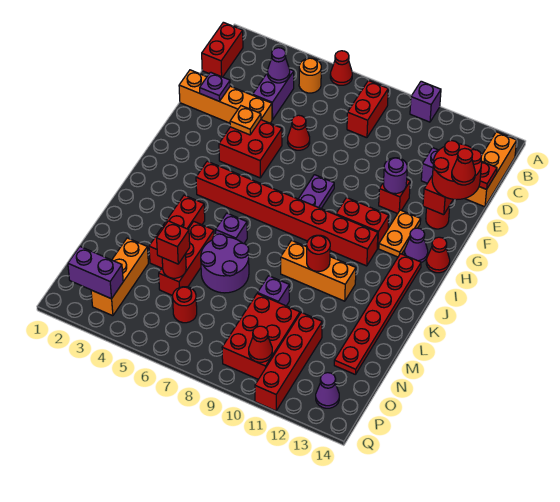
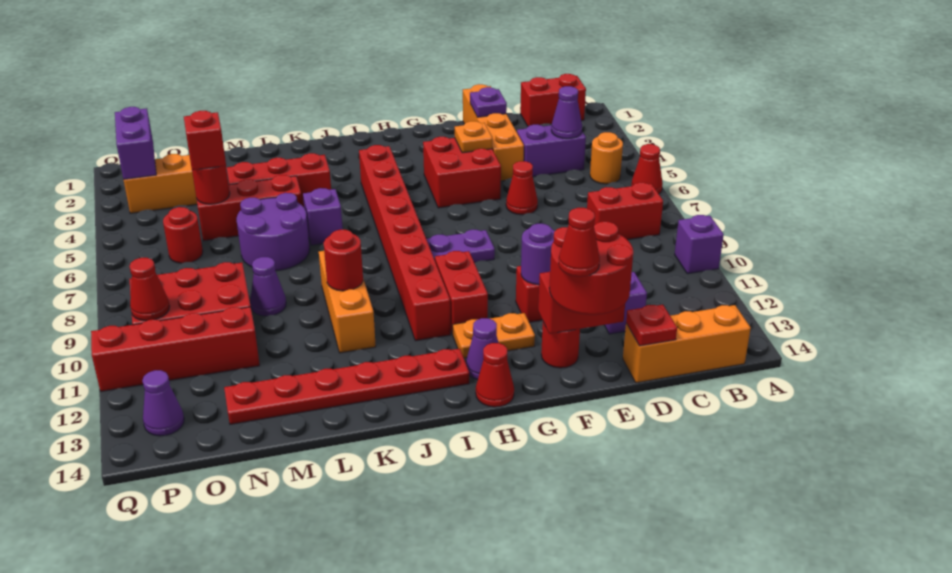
purple brick M9 level 1 -> purple cone M9 level 1

